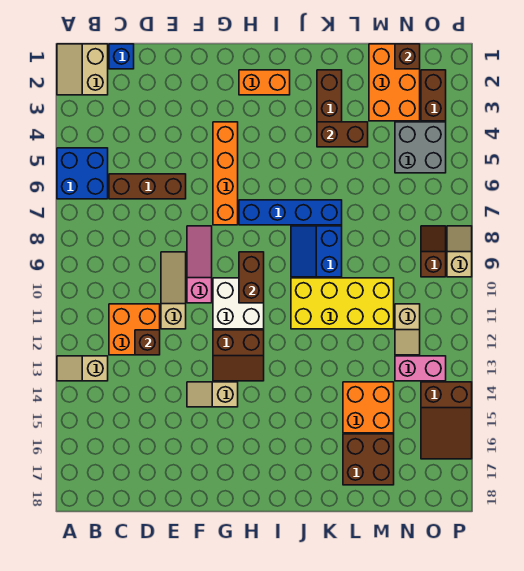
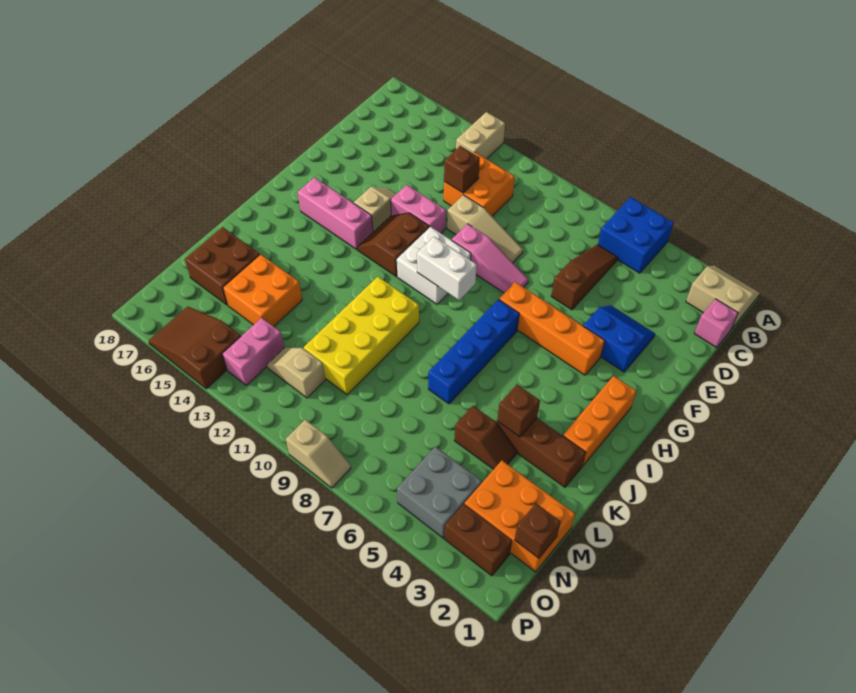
tan slope A13:B13 level 1 top B -> tan brick A13:B13 level 1
blue brick C1 level 1 -> pink brick C1 level 1
brown brick C6:E6 level 1 -> brown slope C6:E6 level 1 top E
none -> pink brick F12:F13 level 1
orange brick H2:I2 level 1 -> orange brick H2:J2 level 1
brown brick H9:H10 level 2 -> white brick H9:H10 level 2
none -> pink brick H14:H16 level 1
blue slope J8:K9 level 1 top K -> blue slope E3:F4 level 1 top F
brown brick K4:L4 level 2 -> brown brick K4 level 2
brown slope O8:O9 level 1 top 9 -> brown slope L4:L5 level 1 top 5

